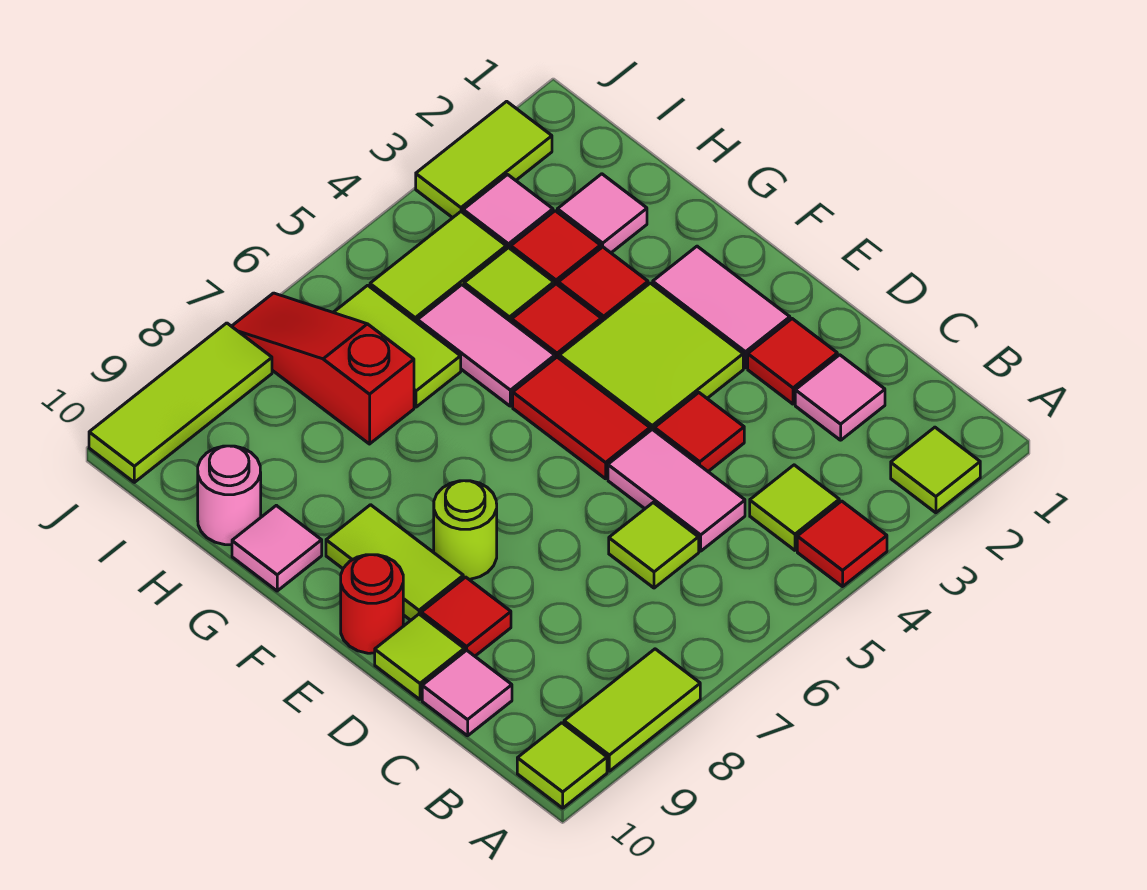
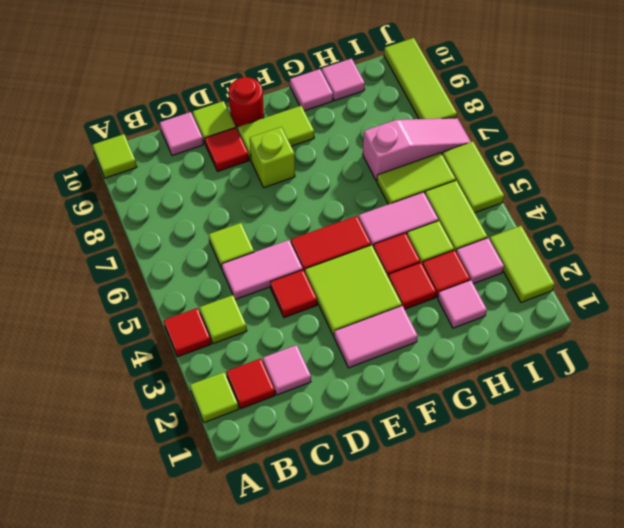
lime tile A8:A9 level 1 -> lime tile J5:J6 level 1
red tile D2 level 1 -> red tile B2 level 1
lime round brick E8 level 1 -> lime brick E8 level 1
red slope H7:J7 level 1 top H -> pink slope H7:J7 level 1 top H
pink round brick H10 level 1 -> pink tile H10 level 1

